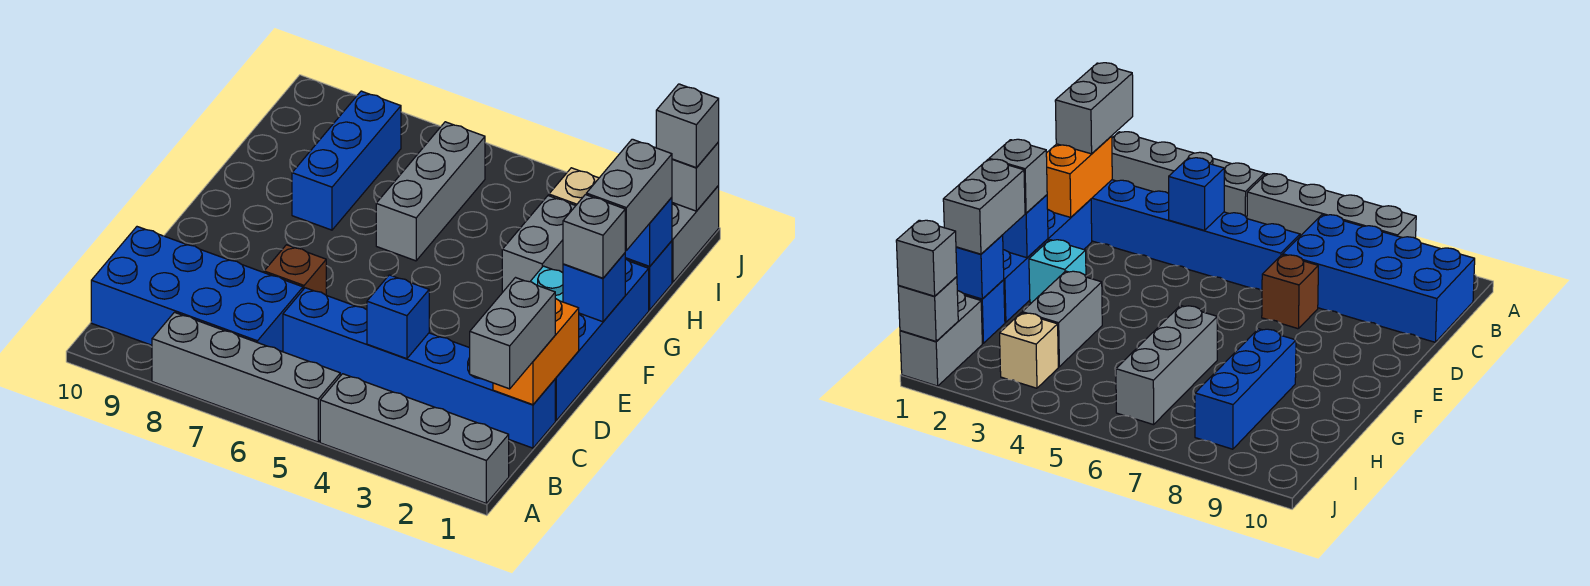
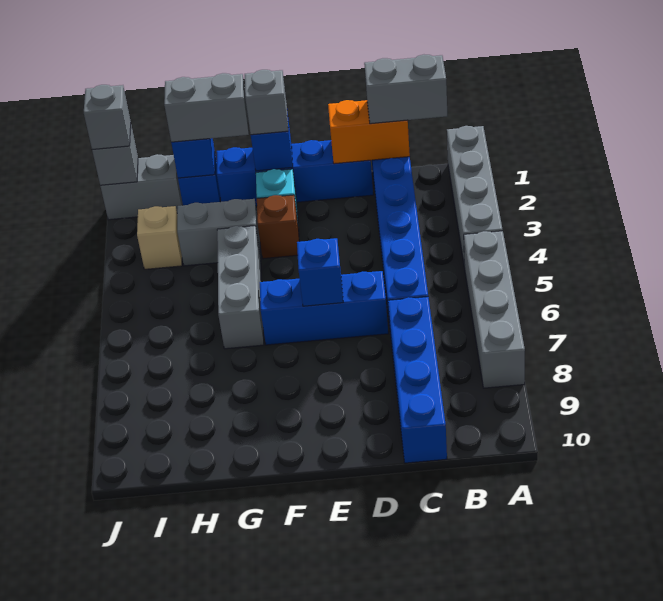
blue brick B7:C10 level 1 -> blue brick C7:C10 level 1
blue brick C4 level 2 -> blue brick E6 level 2
brown brick D7 level 1 -> brown brick F3 level 1
grey brick G6:I6 level 1 -> grey brick G4:G6 level 1
blue brick G8:I8 level 1 -> blue brick D6:F6 level 1

